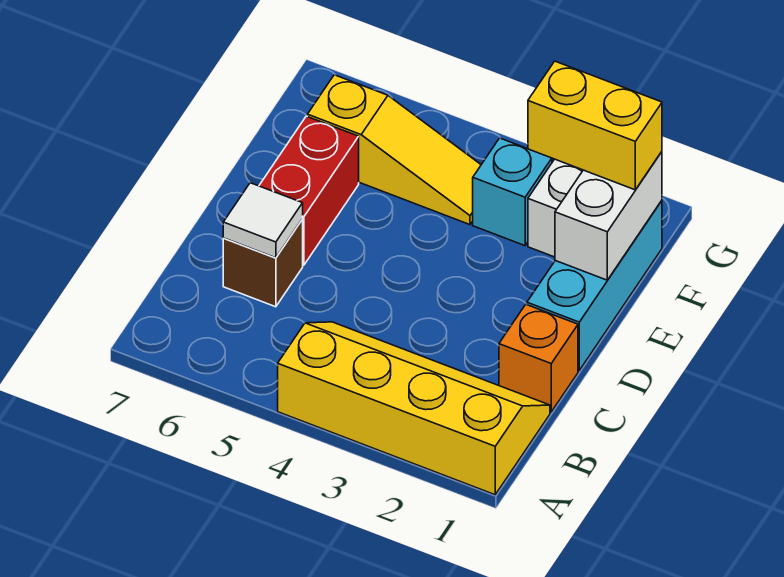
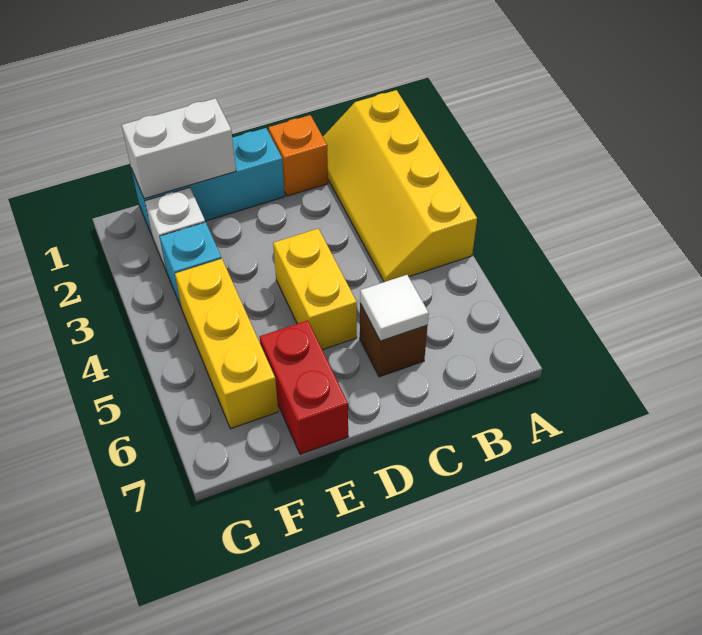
red brick D6:E6 level 1 -> red brick E6:E7 level 1
yellow brick F1:F2 level 3 -> yellow brick D4:D5 level 1
yellow slope F4:F6 level 1 top 6 -> yellow brick F4:F6 level 1

